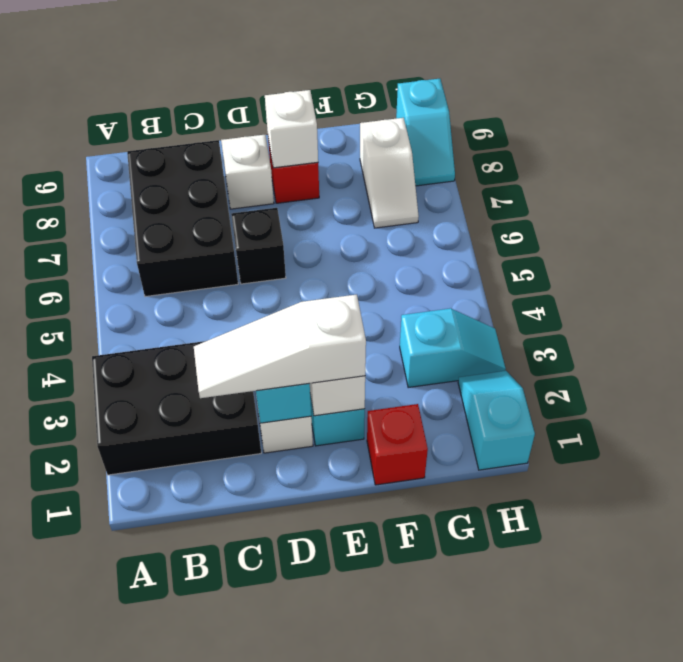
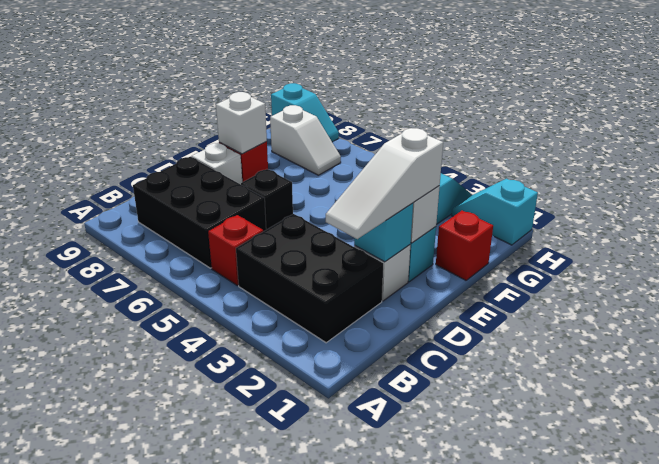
black brick A2:C3 level 1 -> black brick B2:C4 level 1
none -> red brick B5 level 1

